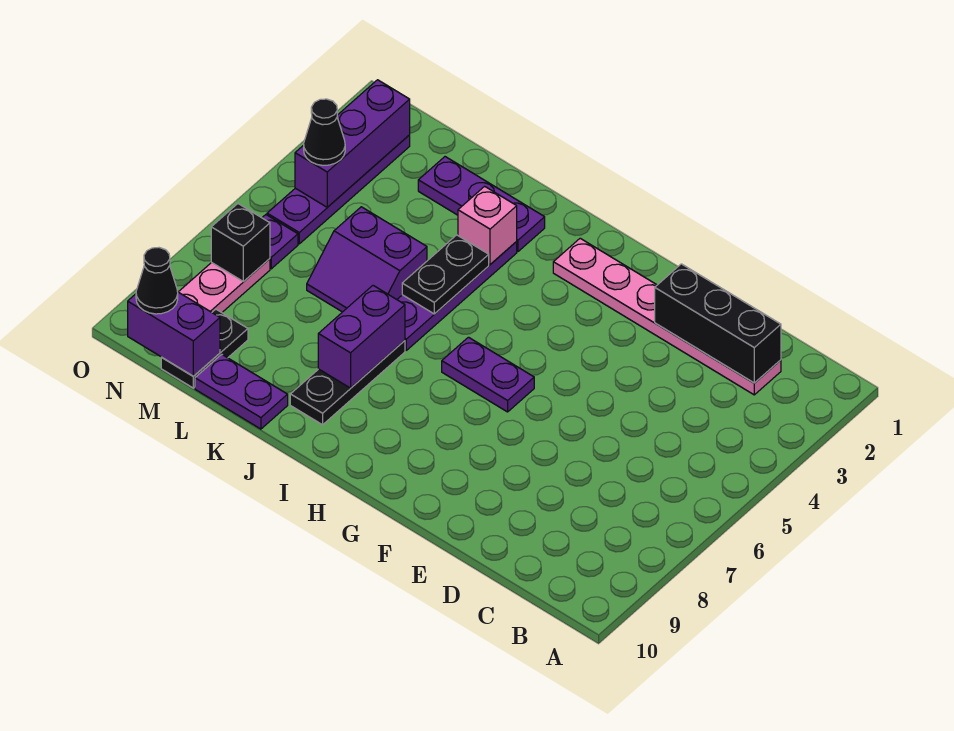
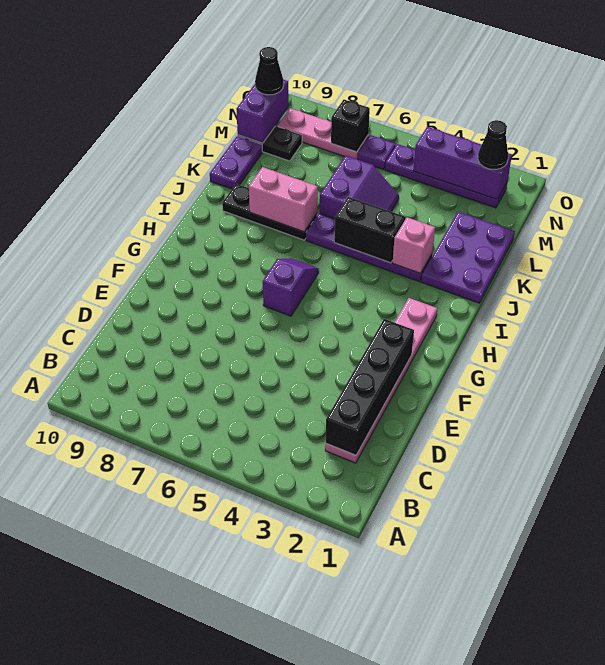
black brick C2:E2 level 2 -> black brick C2:F2 level 2
purple plate G6:H6 level 1 -> purple slope G6:H6 level 1 top G
purple plate J2:L2 level 1 -> purple plate J1:L2 level 1
black plate J4:J5 level 2 -> black brick J4:J5 level 2
purple brick J7:J8 level 2 -> pink brick J7:J8 level 2
purple slope K5:L6 level 1 top 5 -> purple slope K5:L6 level 1 top 6
black cone N4 level 3 -> black cone N2 level 3

